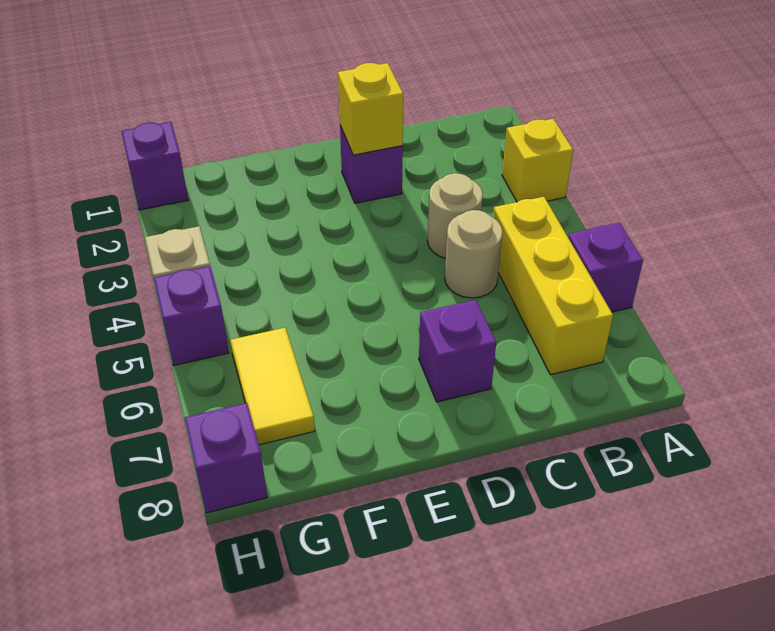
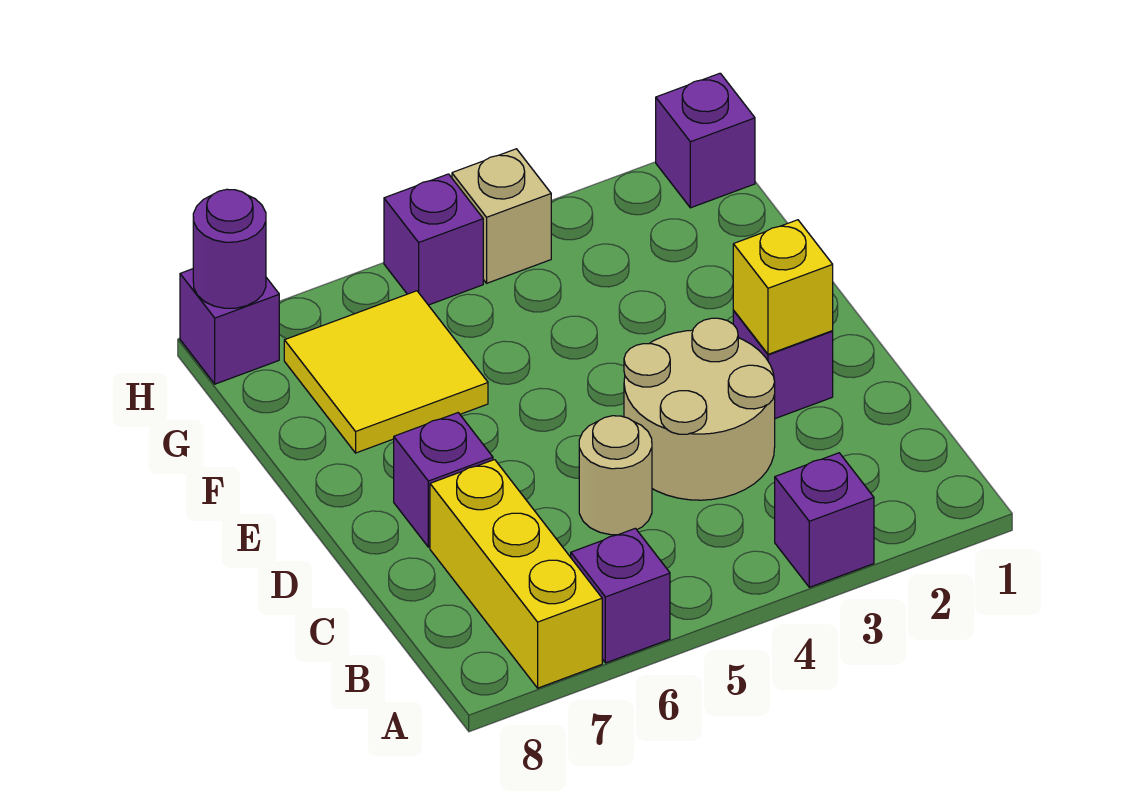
yellow brick A3 level 1 -> purple brick A3 level 1
yellow brick B5:B7 level 1 -> yellow brick A7:C7 level 1
tan round brick C4 level 1 -> tan round brick C3:D4 level 1
yellow tile G6:G7 level 1 -> yellow tile F6:G7 level 1
none -> purple round brick H8 level 2

